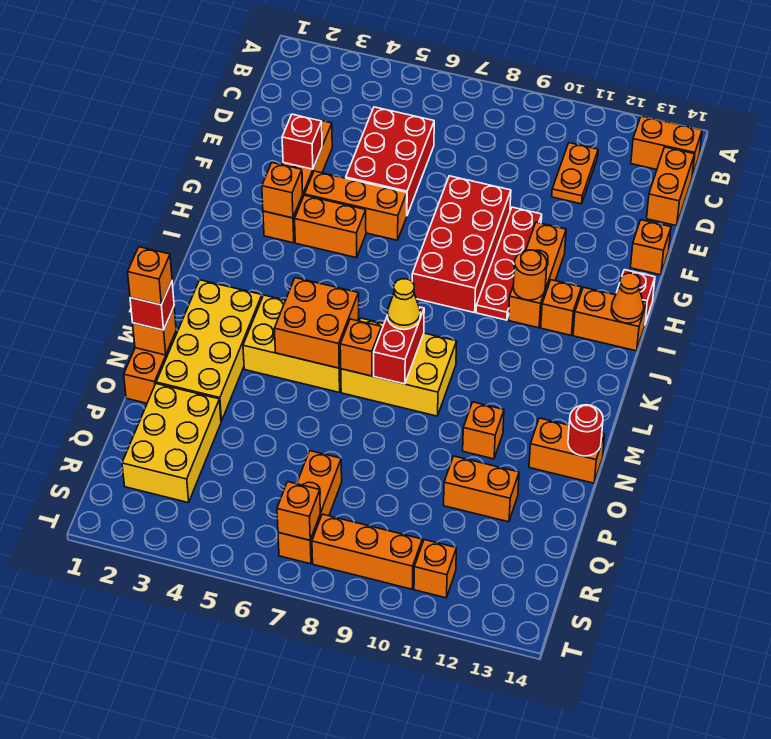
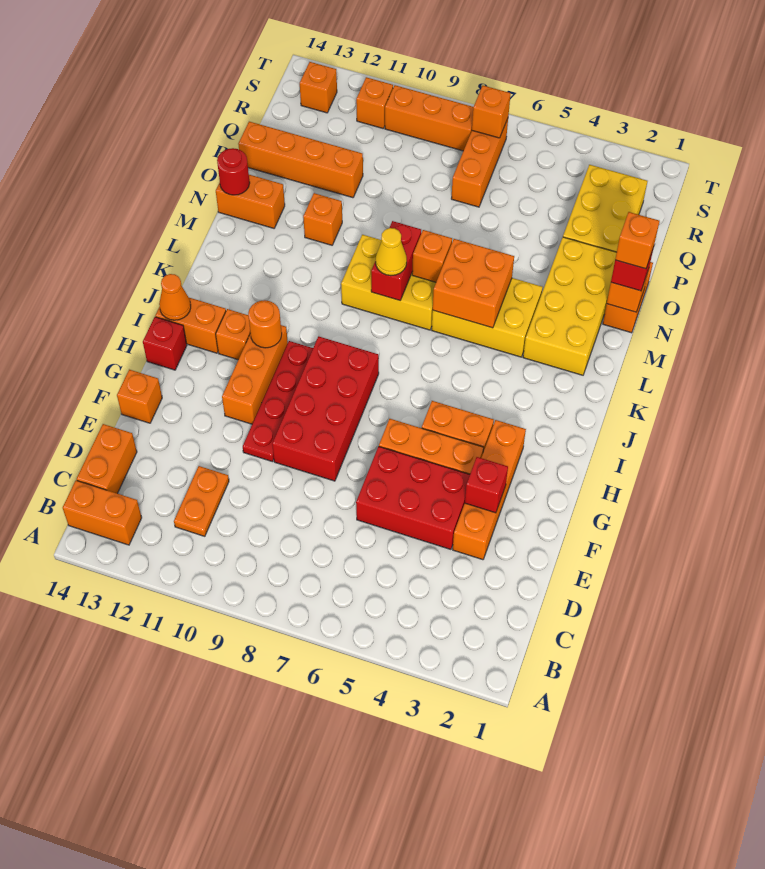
red brick D5:F6 level 1 -> red brick E4:F6 level 1
orange brick H3 level 2 -> orange brick S13 level 1
orange brick P11:P12 level 1 -> orange brick P11:P14 level 1

